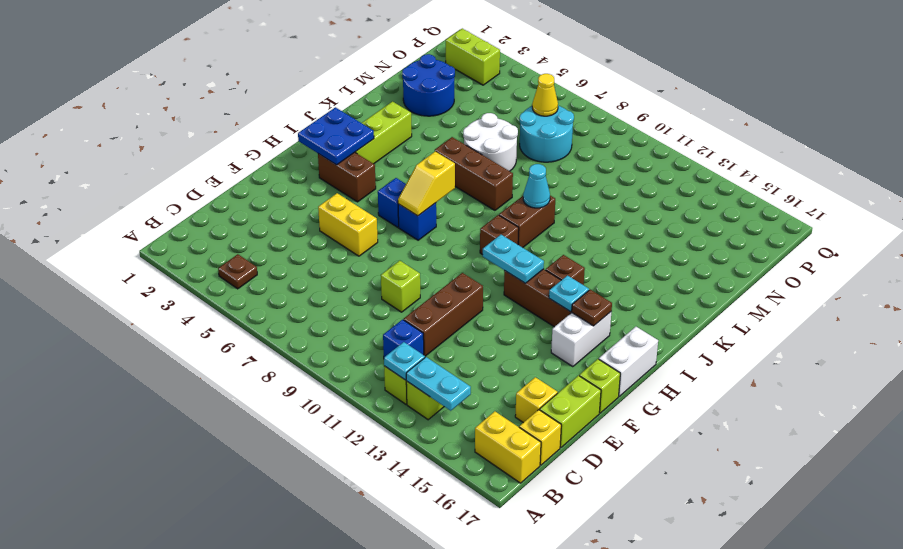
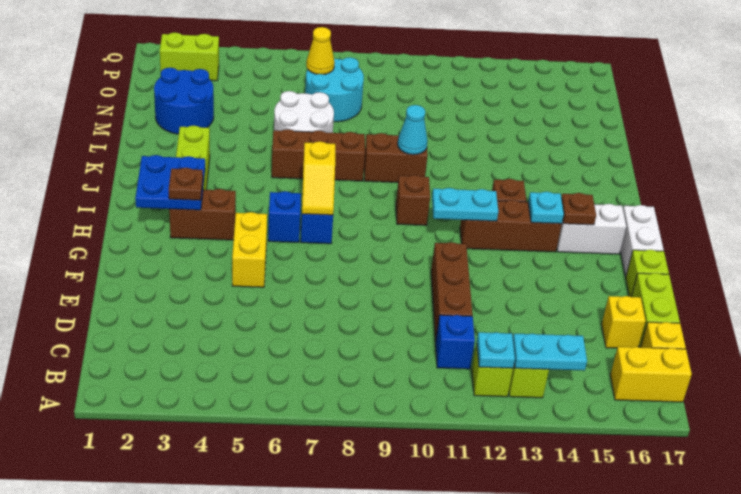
brown plate B4 level 1 -> brown plate H3 level 3
lime brick E9 level 1 -> none
yellow brick F5:F6 level 1 -> yellow brick F5:G5 level 1
white brick G15:H15 level 1 -> white brick H15:H16 level 1
brown brick J10:K10 level 1 -> brown brick K9:K10 level 1

